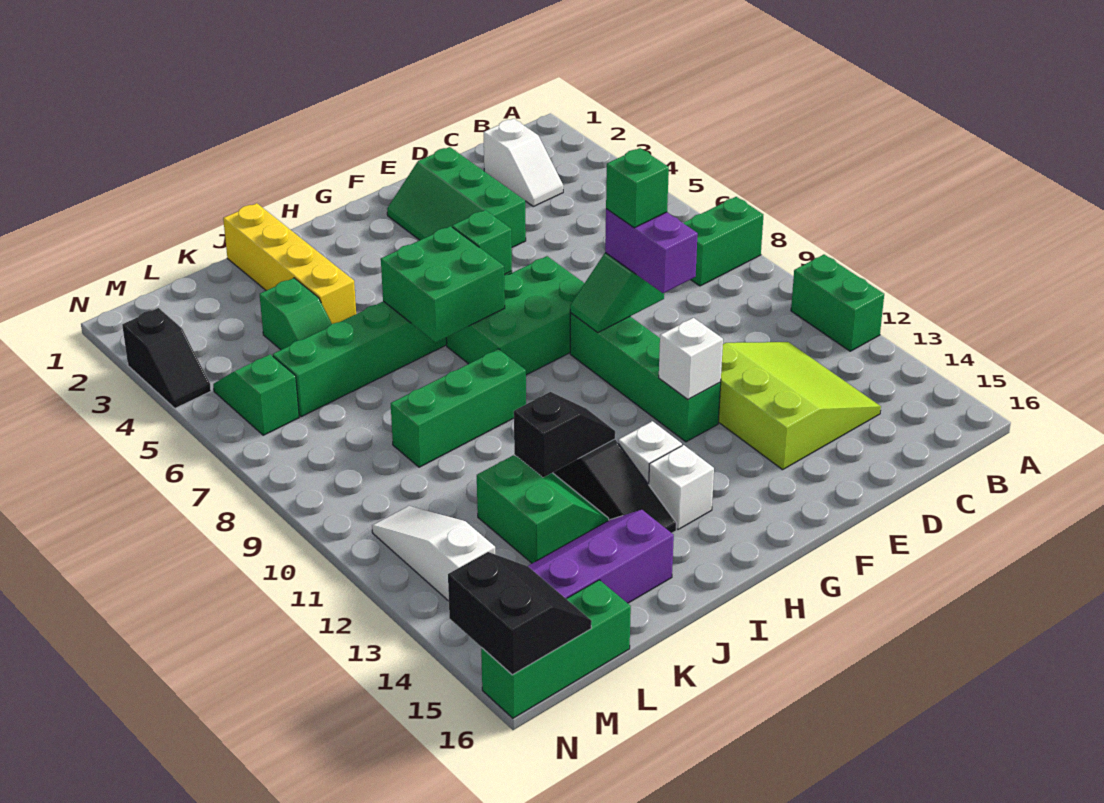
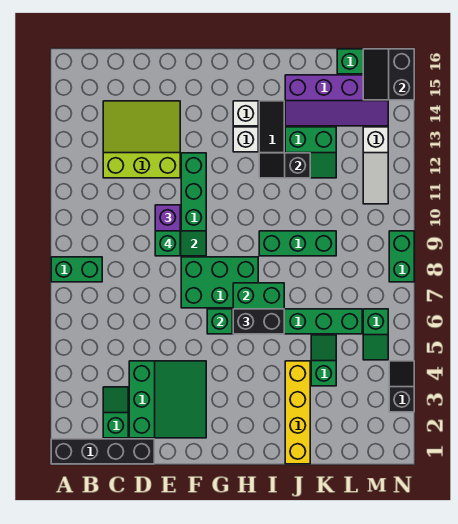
none -> black brick A1:D1 level 1
green brick A11:A12 level 1 -> green brick N8:N9 level 1
white slope C2:C3 level 1 top 2 -> green slope C2:C3 level 1 top 2
lime slope C12:E14 level 1 top E -> lime slope C12:E14 level 1 top 12
green slope E2:F4 level 1 top E -> green slope D2:F4 level 1 top D
white brick F12 level 2 -> none
none -> black brick H6:I6 level 3
green slope J12:K13 level 1 top K -> green slope J12:K13 level 1 top 13

